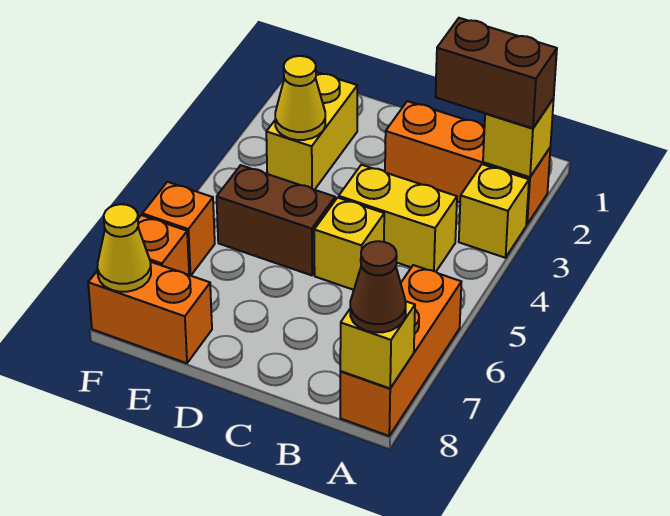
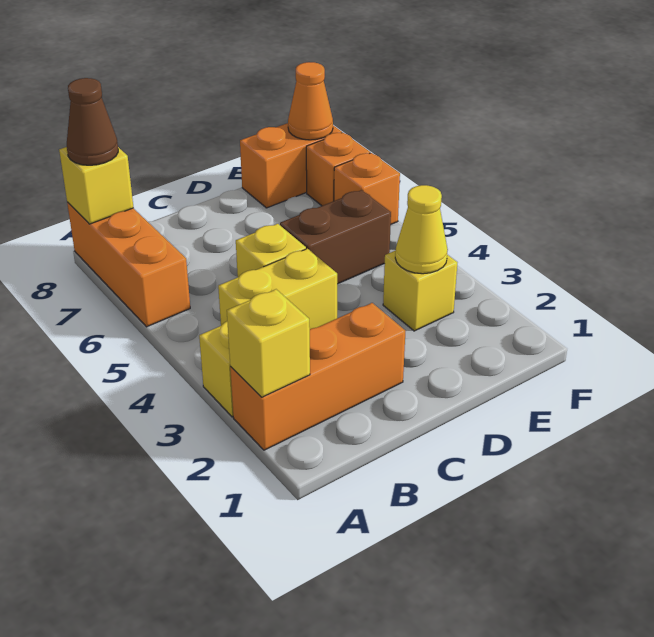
brown brick A2:B2 level 3 -> none
yellow brick E2:E3 level 1 -> yellow brick E3 level 1
yellow cone F8 level 2 -> orange cone F8 level 2

